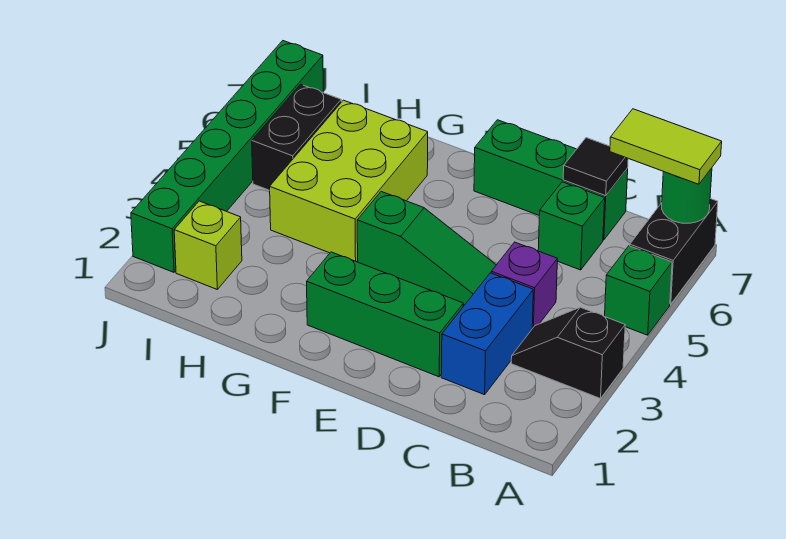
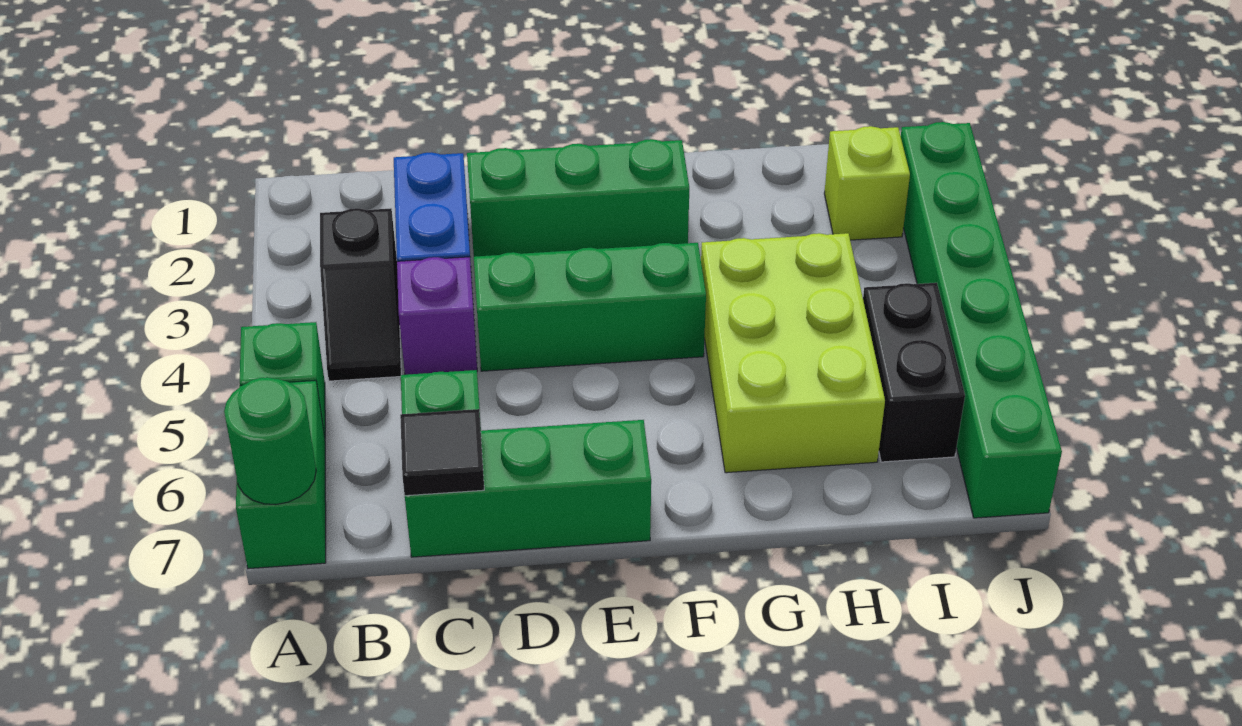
black slope A3:B3 level 1 top A -> black slope B3:B4 level 1 top 3
black brick A6:A7 level 1 -> green brick A6:A7 level 1
lime tile A7:B7 level 3 -> none
green slope D4:F4 level 1 top F -> green brick D4:F4 level 1

